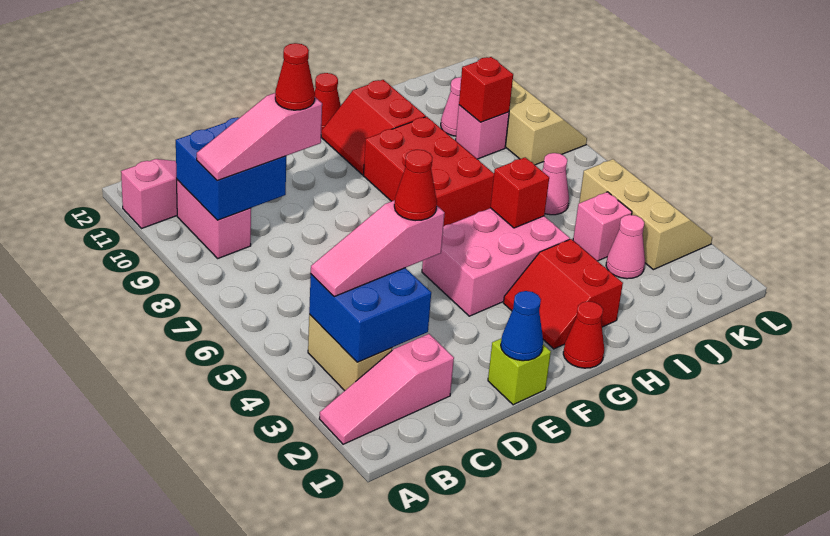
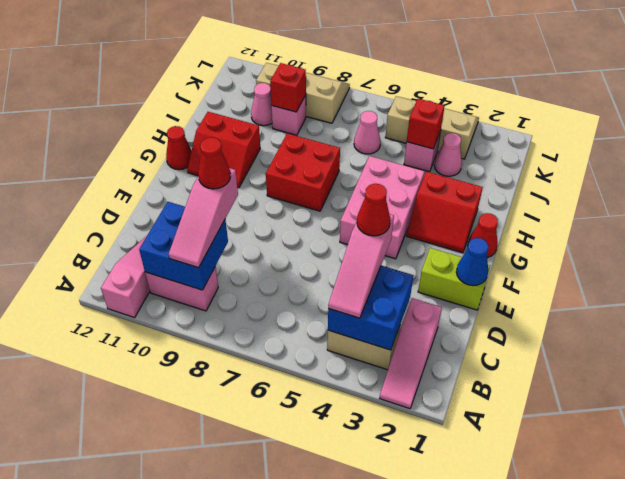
lime brick E1 level 1 -> lime brick E1:E2 level 1
red brick G7:H9 level 1 -> red brick G7:H8 level 1
red brick H5 level 2 -> red brick J4 level 2

